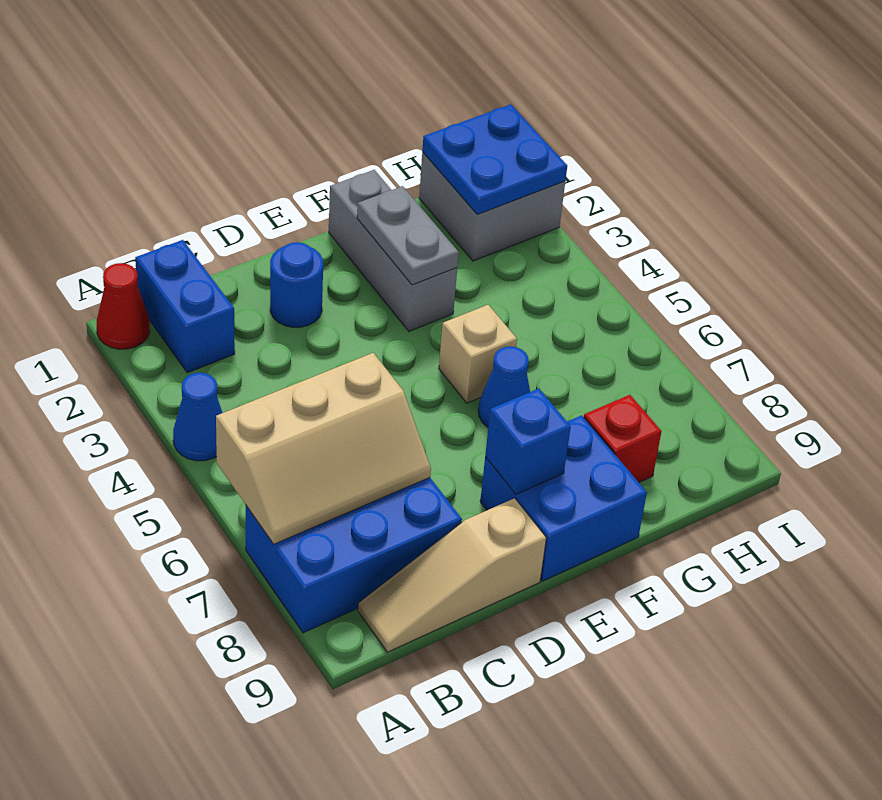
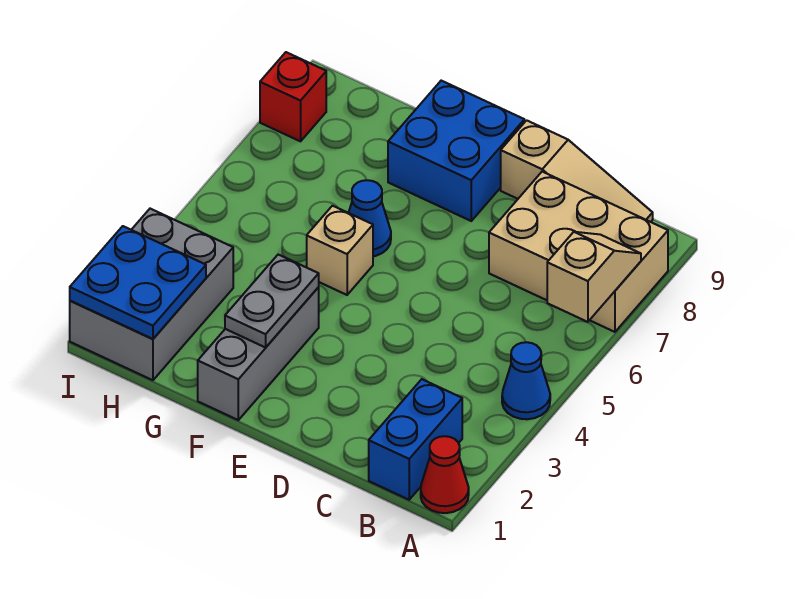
tan slope A6:C7 level 2 top 6 -> tan slope A6:A7 level 2 top 6
blue brick A7:C8 level 1 -> tan brick A7:C8 level 1
blue round brick D2 level 1 -> none
blue brick E8 level 2 -> none
red brick G8 level 1 -> red brick I8 level 1
grey brick H1:I2 level 1 -> grey brick H1:I3 level 1

